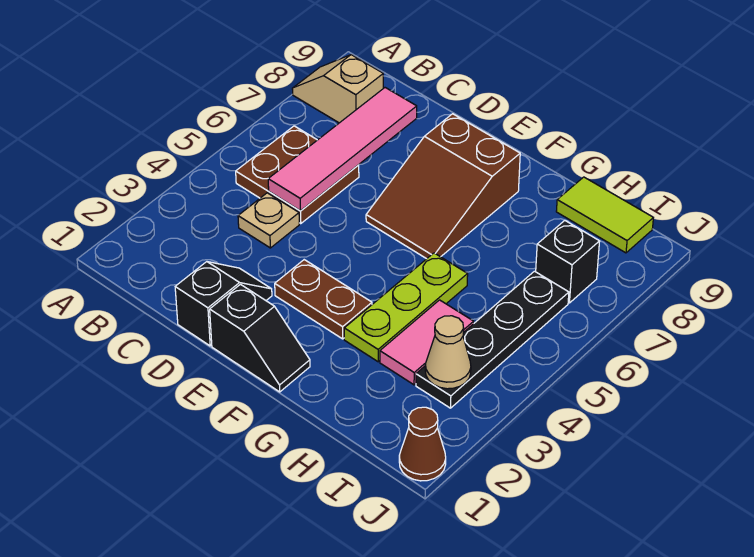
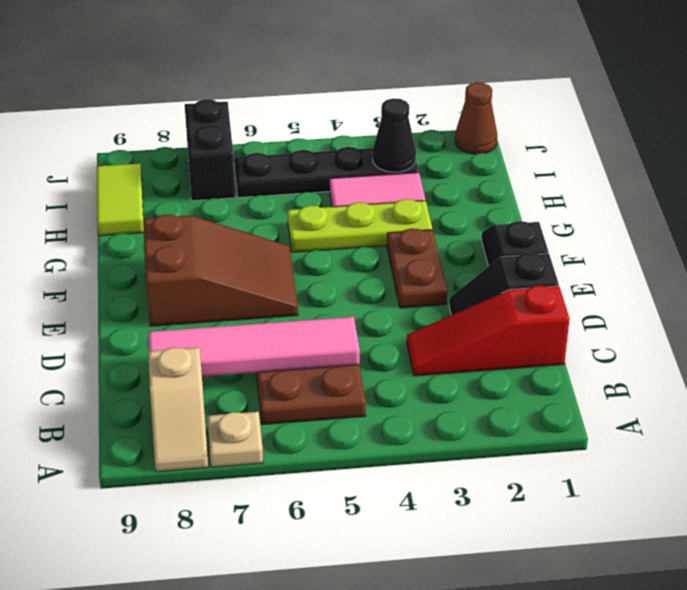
none -> red slope C1:C3 level 1 top 1
tan plate C4 level 1 -> tan plate A7 level 1
tan cone I3 level 2 -> black cone I3 level 2
black brick I7 level 1 -> black brick I7:J7 level 1

